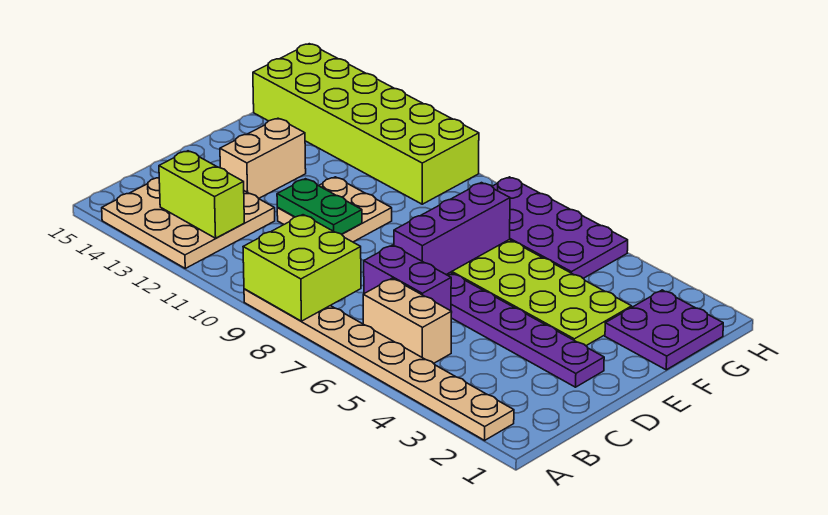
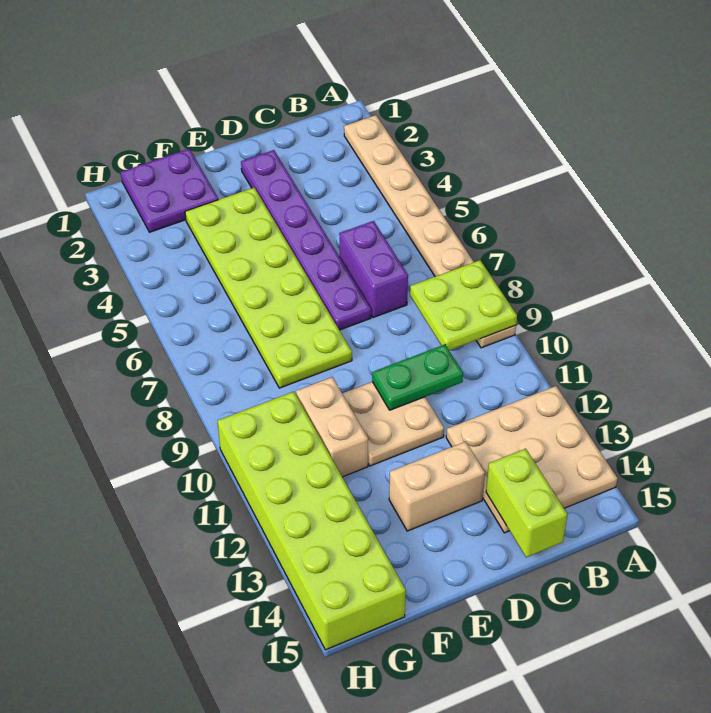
lime brick A8:B9 level 2 -> lime plate A8:B9 level 2
tan brick B5:B6 level 1 -> tan brick F10:F11 level 1
lime brick B12:B13 level 2 -> lime brick C14:C15 level 2
purple brick D7:F7 level 2 -> none
green plate D10:D11 level 2 -> green plate C10:D10 level 2
purple plate G5:H8 level 1 -> none

